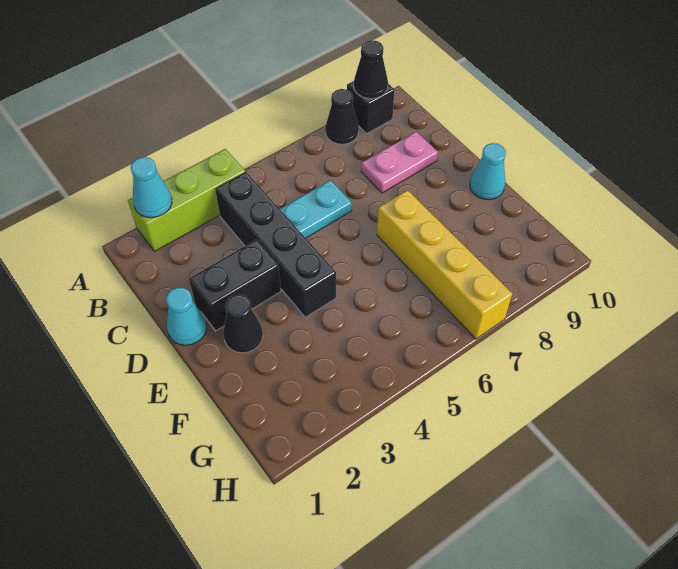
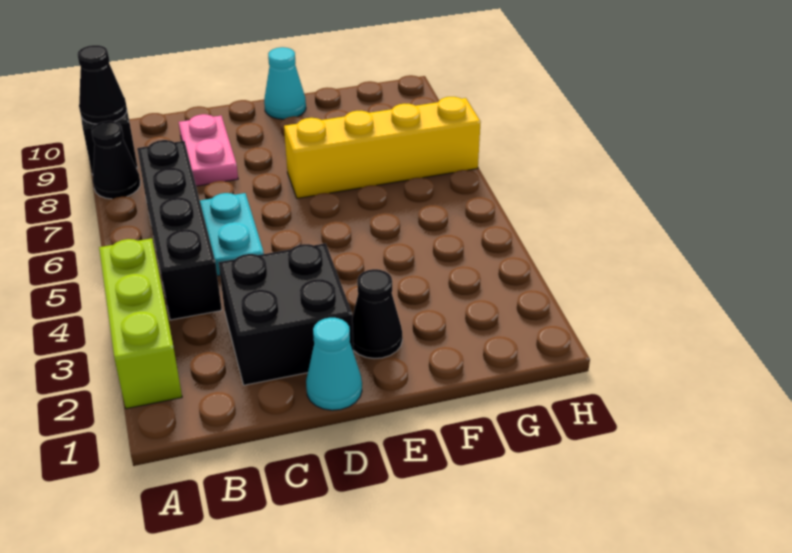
cyan cone A2 level 2 -> none
black brick B4:E4 level 1 -> black brick B4:B7 level 1
black brick D2:D3 level 1 -> black brick C2:D3 level 1

